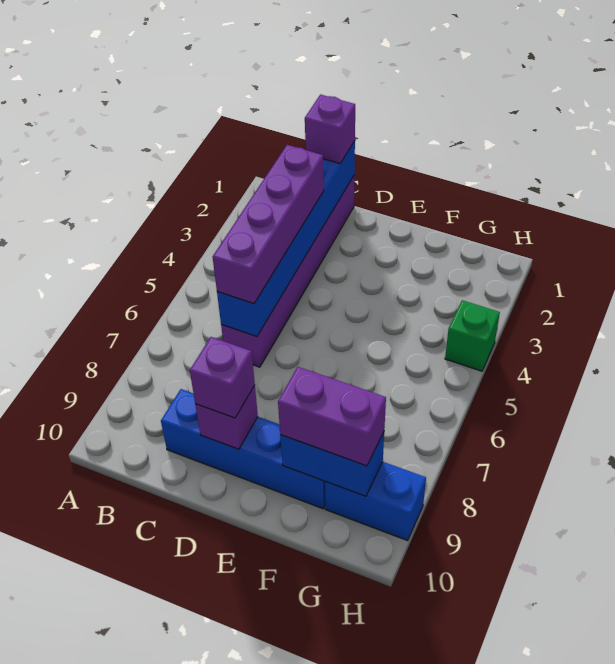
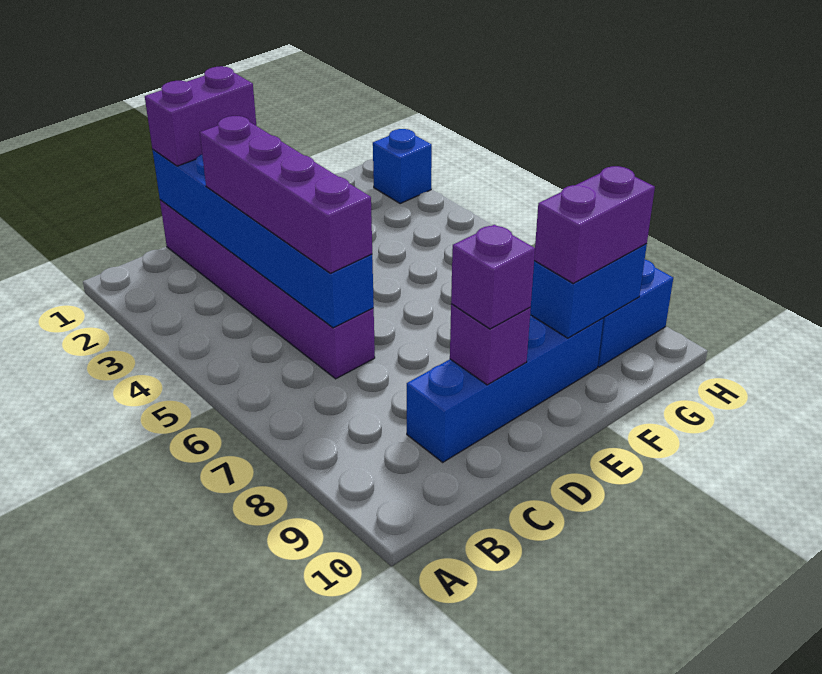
purple brick C1 level 3 -> purple brick C1:D1 level 3
none -> blue brick H2 level 1
green brick H4 level 1 -> none

